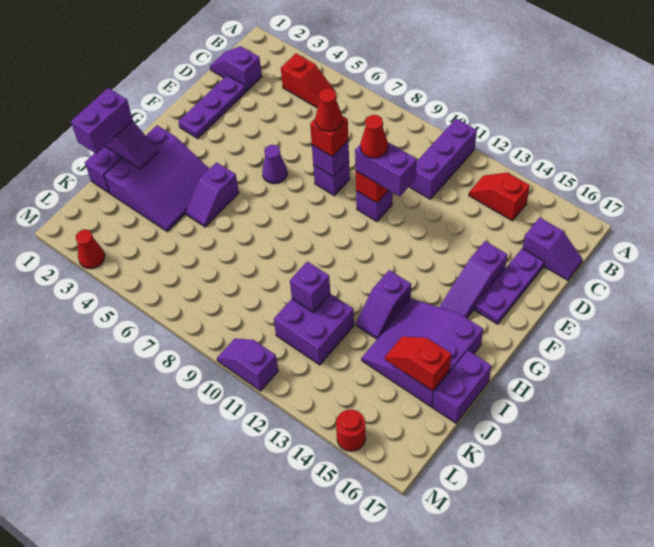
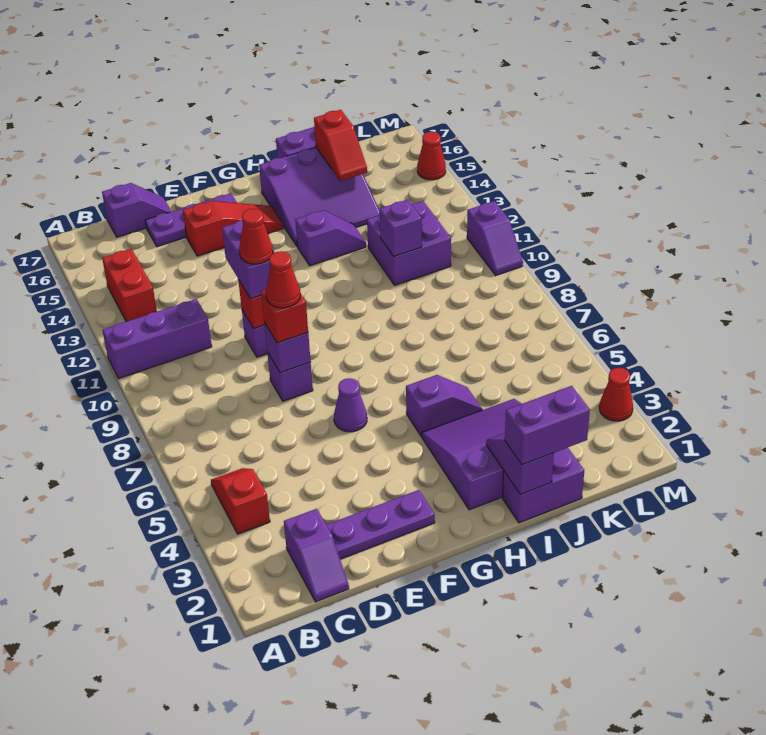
red slope B13:B14 level 1 top 14 -> red brick B13:B14 level 1
purple slope C16:C17 level 1 top 16 -> purple slope C17:D17 level 1 top C
purple slope E15:G15 level 1 top E -> red slope E15:G15 level 1 top E
red round brick M15 level 1 -> red cone M15 level 1

